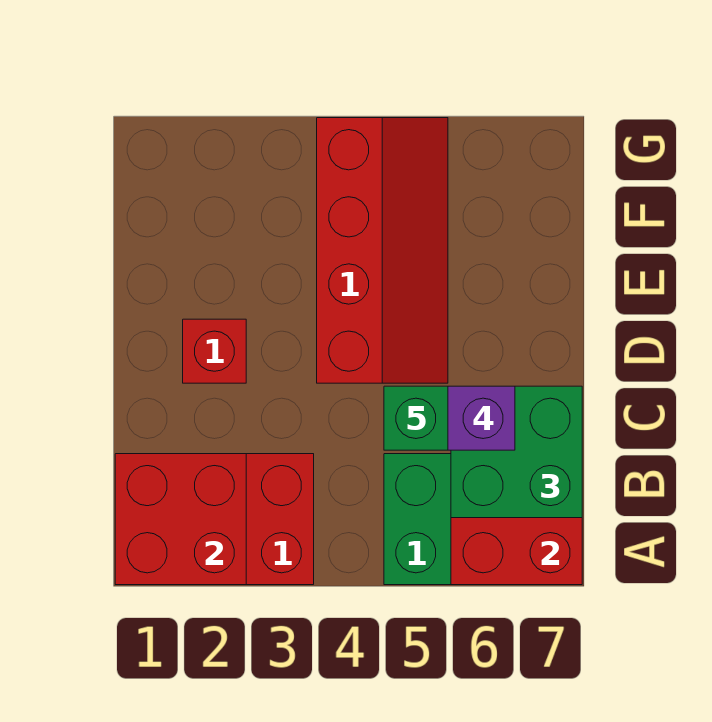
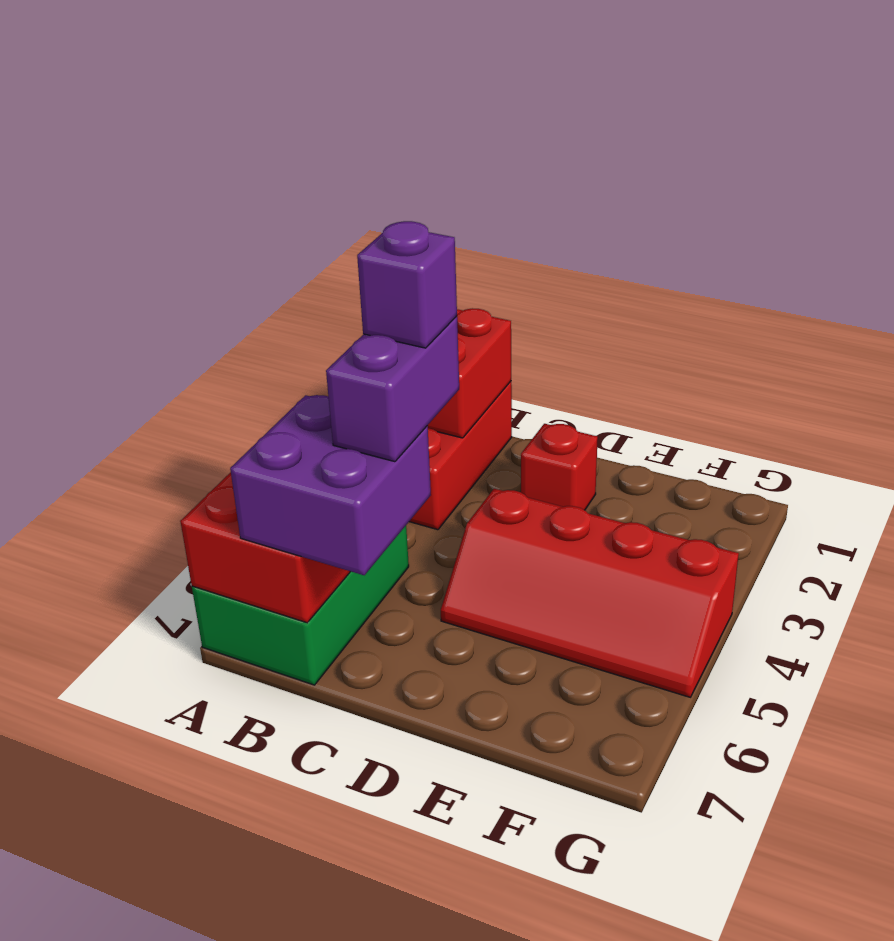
green brick B6:C7 level 3 -> purple brick B6:C7 level 3
green brick C5 level 5 -> purple brick C5 level 5

